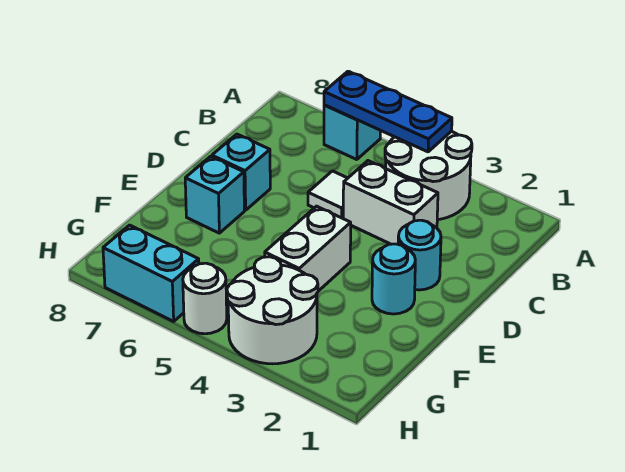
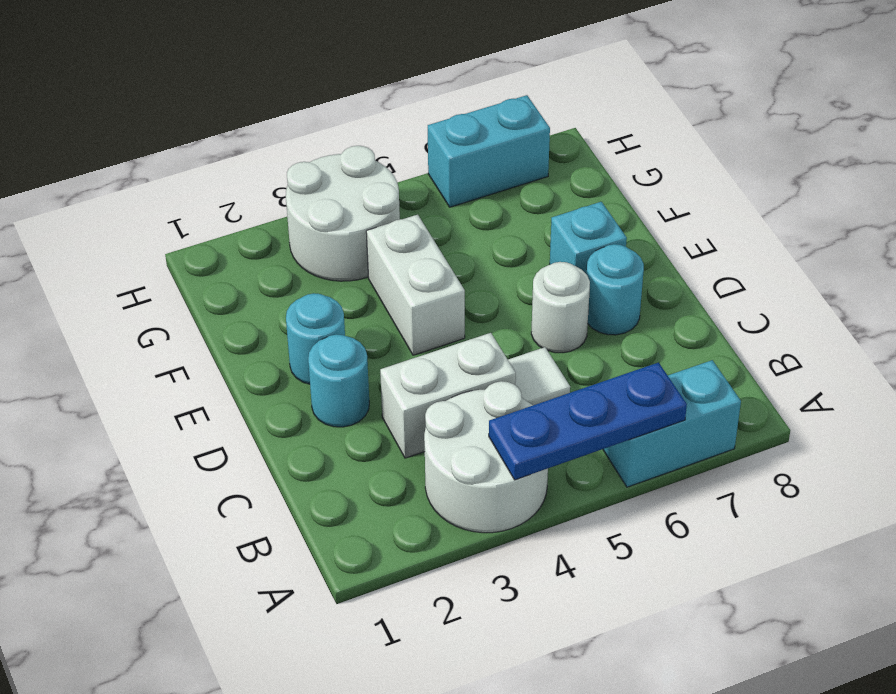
cyan brick A6 level 1 -> cyan brick A6:A7 level 1
cyan brick D7 level 1 -> cyan round brick D7 level 1
white round brick H5 level 1 -> white round brick D6 level 1

